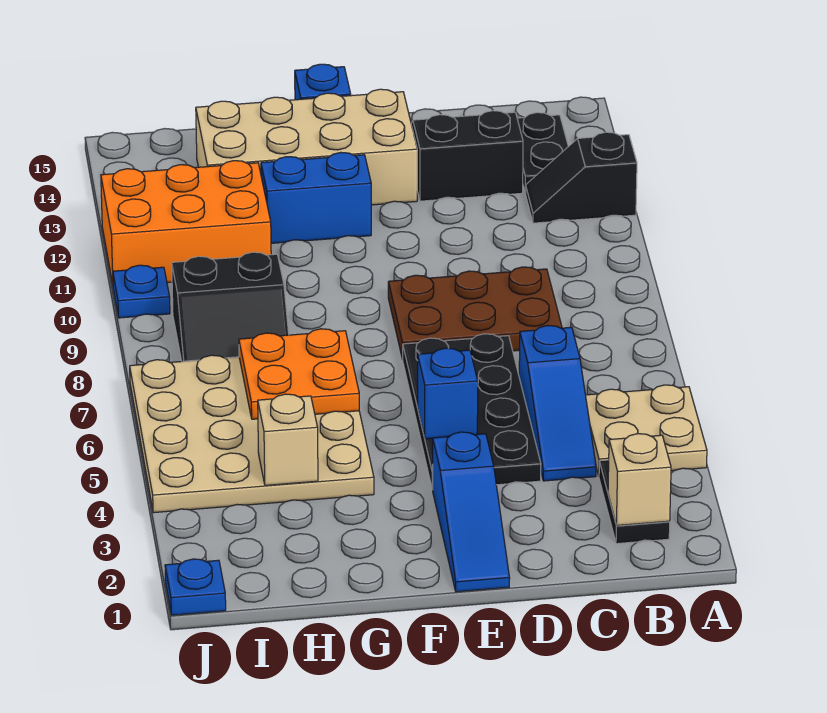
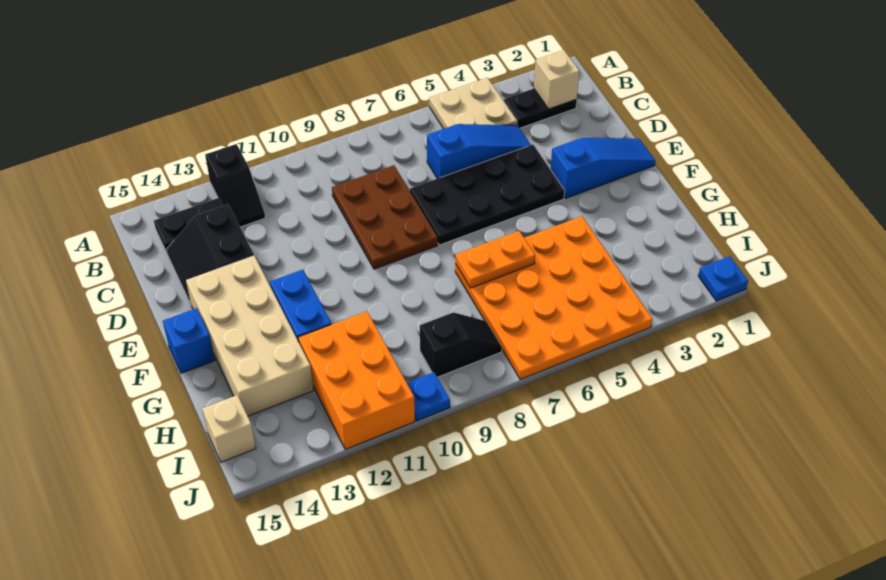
blue brick E5 level 2 -> none
tan plate G4:J7 level 1 -> orange plate G4:J7 level 1
orange plate G6:H7 level 2 -> orange plate G6:G7 level 2
tan brick H4 level 2 -> tan brick I15 level 1
black slope H8:I9 level 1 top 9 -> black slope I8:I9 level 1 top 9

